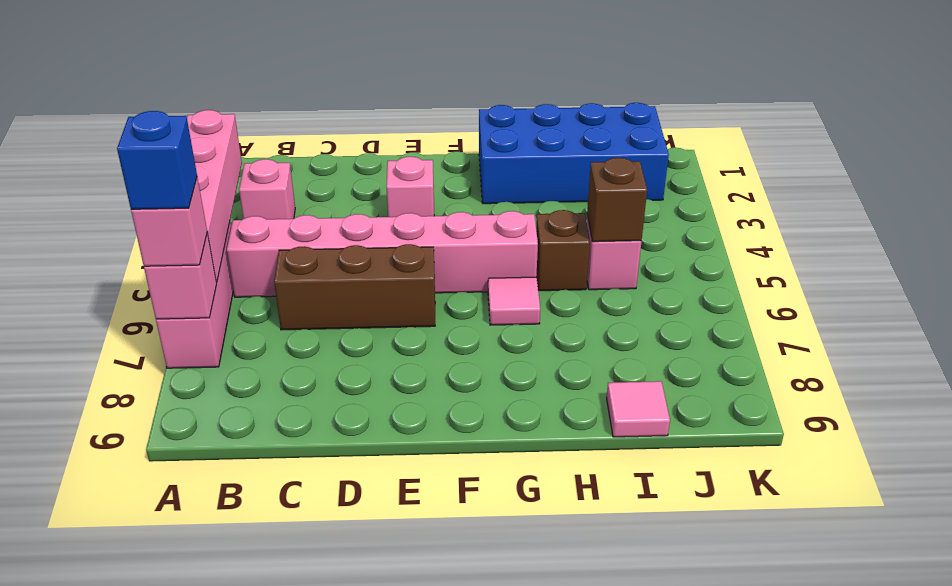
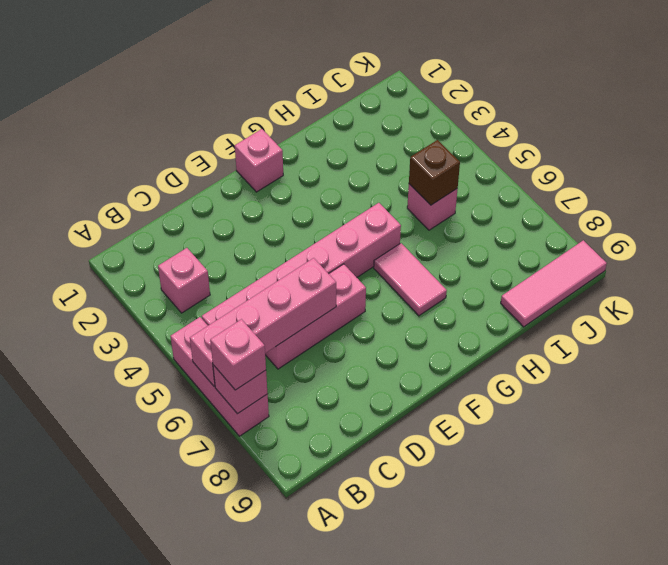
pink brick A3:A6 level 2 -> pink brick A6:D6 level 2
blue brick A7 level 4 -> none
brown brick C6:E6 level 1 -> pink brick C6:E6 level 1
pink brick E3 level 1 -> pink brick F1 level 1
blue brick G1:J2 level 1 -> none
pink tile G6 level 1 -> pink tile G6:G7 level 1
brown brick H5 level 1 -> none
pink tile I9 level 1 -> pink tile I9:K9 level 1

